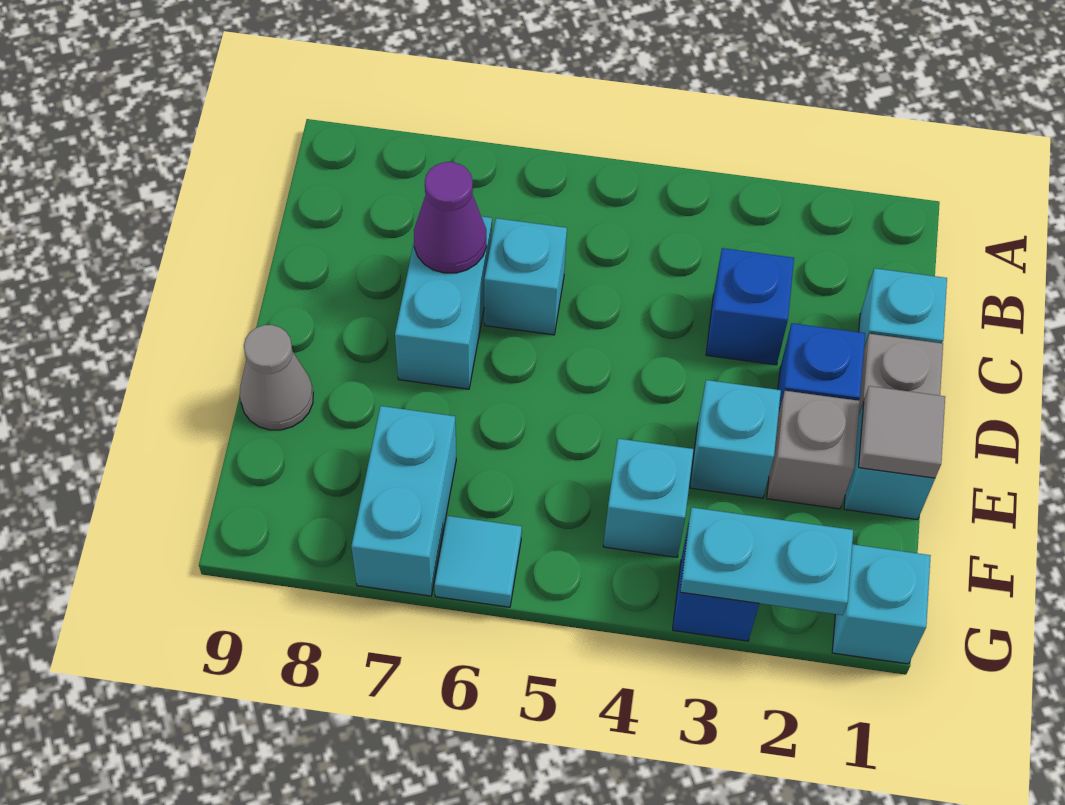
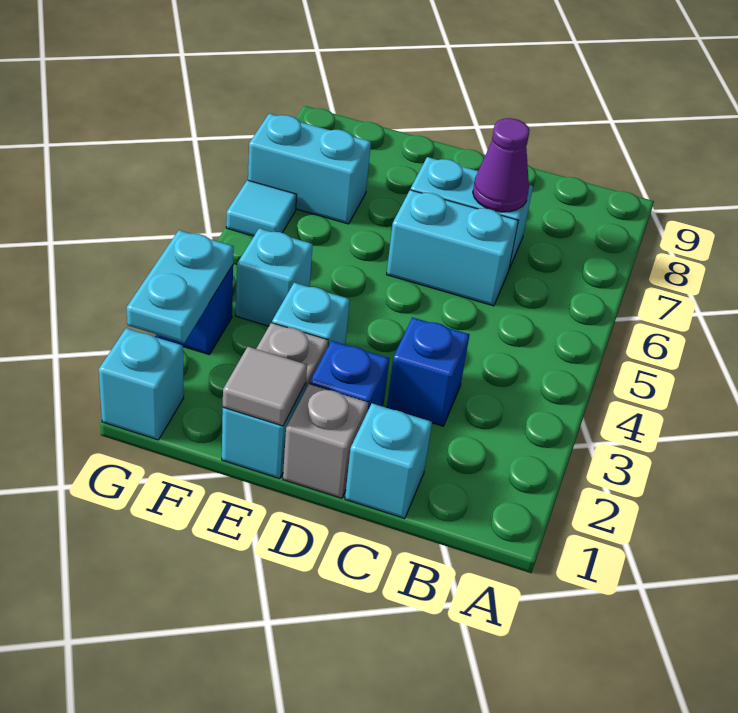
cyan brick C6 level 1 -> cyan brick C6:D6 level 1
grey cone E9 level 1 -> none

